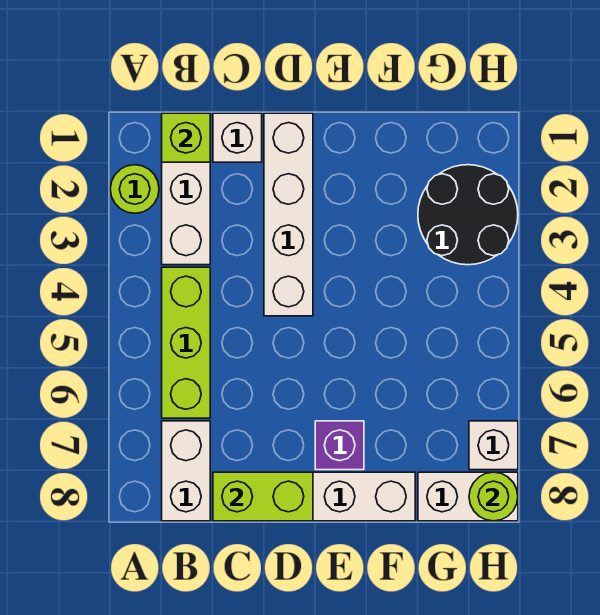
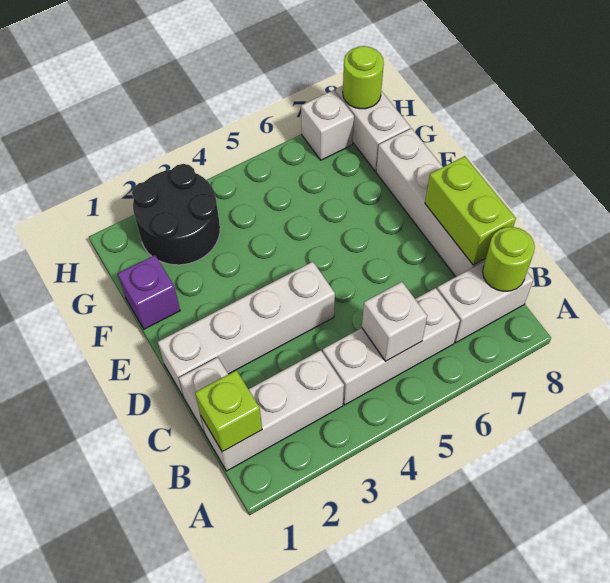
lime round brick A2 level 1 -> lime round brick B8 level 2
lime brick B4:B6 level 1 -> white brick B4:B6 level 1
none -> white brick B5 level 2
purple brick E7 level 1 -> purple brick F1 level 1

